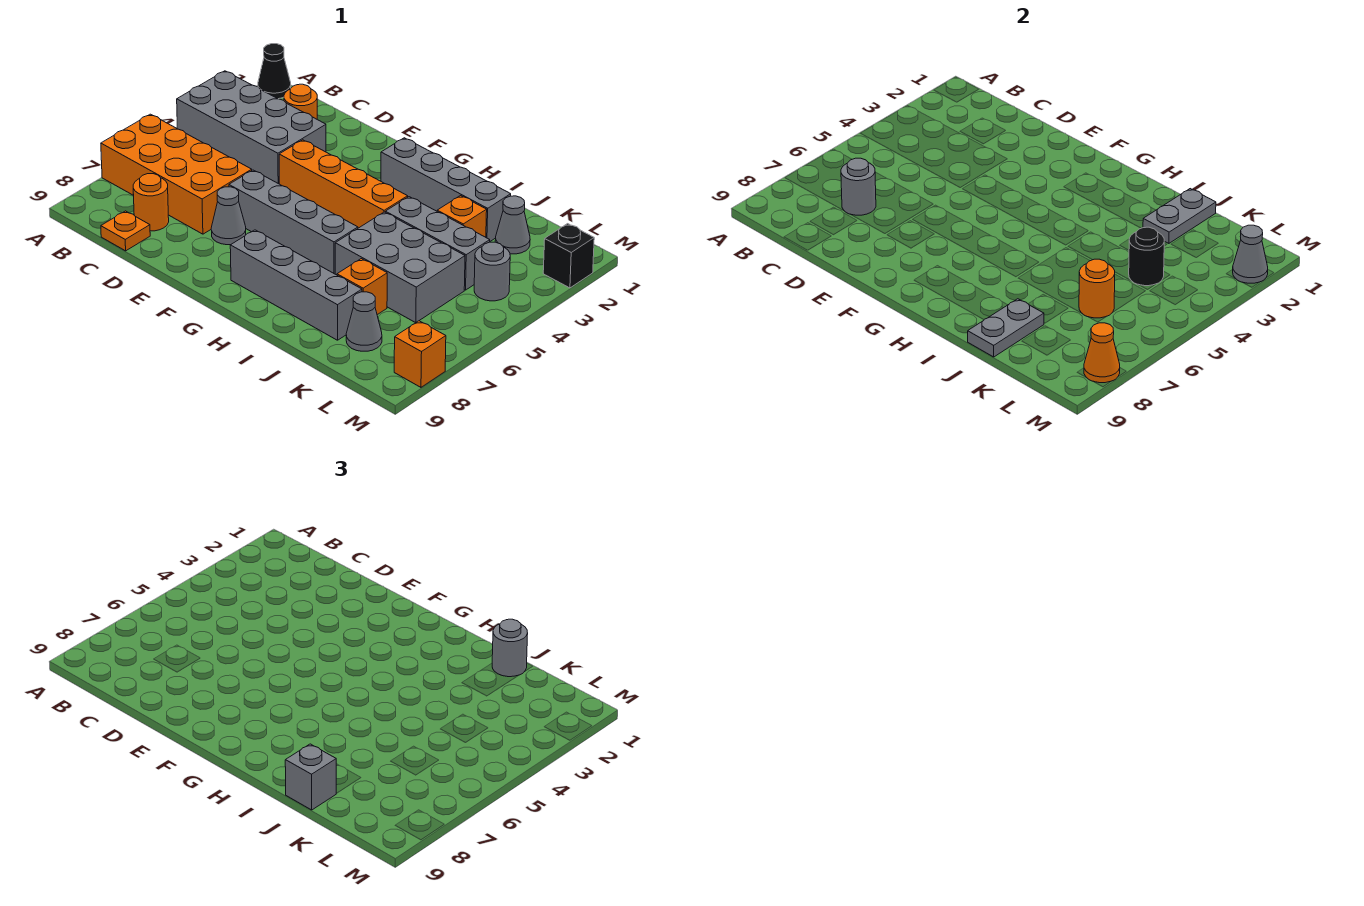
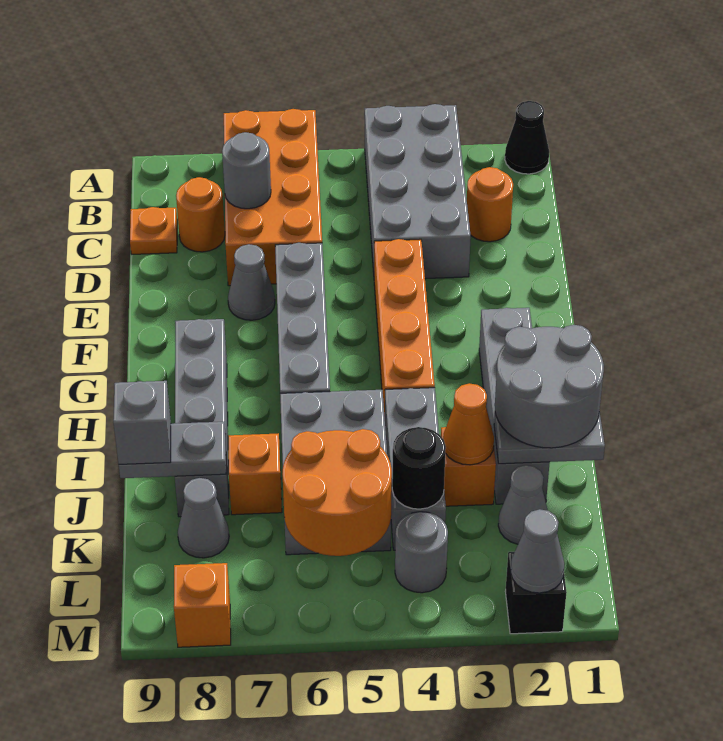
grey round brick J1 level 3 -> grey round brick I1:J2 level 3
orange round brick K6 level 2 -> orange round brick K5:L6 level 2
orange cone M8 level 2 -> orange cone J3 level 2

